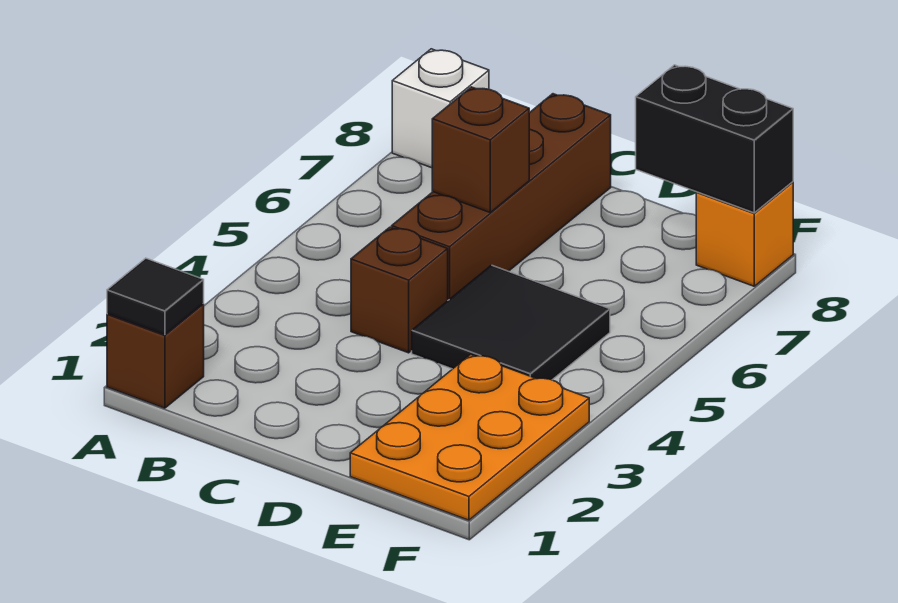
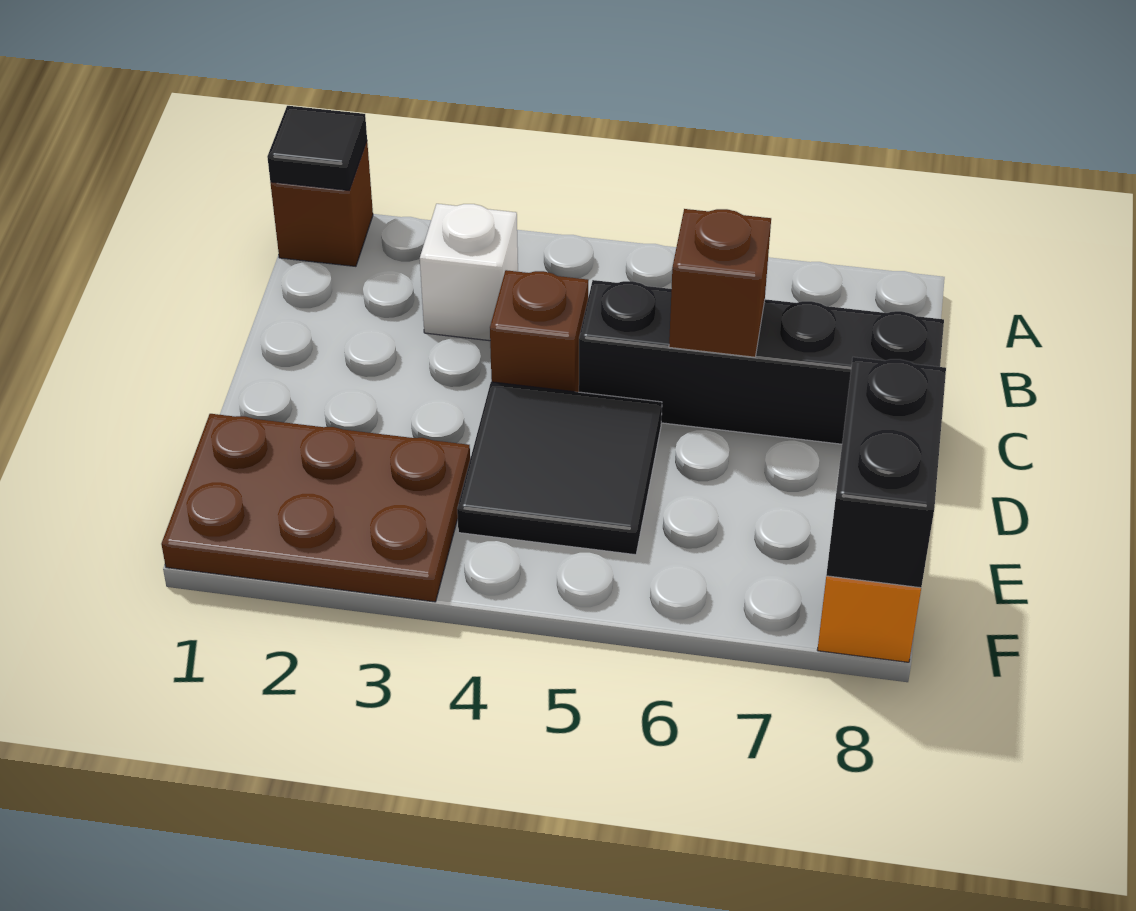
white brick A8 level 1 -> white brick B3 level 1
brown brick C5:C8 level 1 -> black brick C5:C8 level 1
orange plate E1:F3 level 1 -> brown plate E1:F3 level 1

